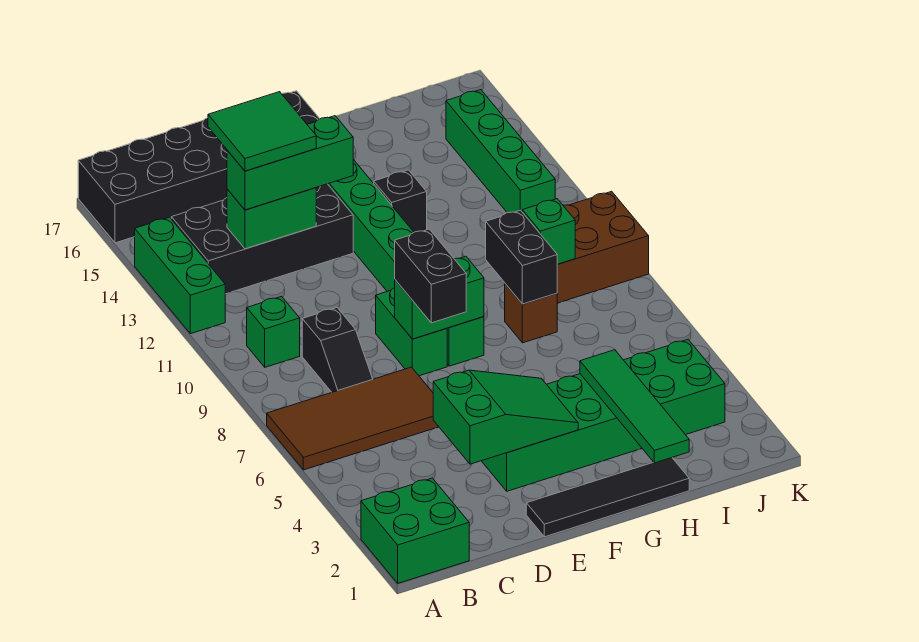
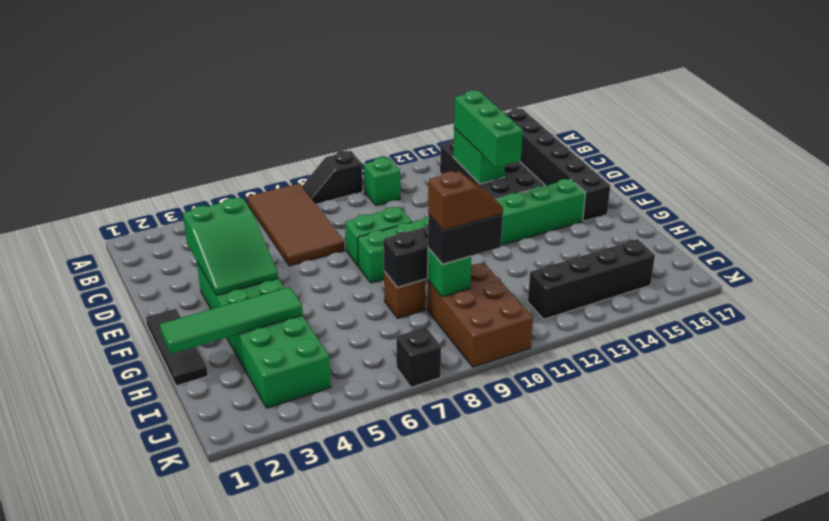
green brick A1:B2 level 1 -> none
green brick A12:A14 level 1 -> none
black brick A16:F17 level 1 -> black brick A16:F16 level 1
black slope C8:C9 level 1 top 9 -> black slope A8:A9 level 1 top 9
green tile C13:D14 level 4 -> none
black tile E1:H1 level 1 -> black tile F1:H1 level 1
black brick E7:E8 level 3 -> black brick I9:I10 level 3
green brick E8:F8 level 2 -> none
black brick G13 level 1 -> black brick K7 level 1
none -> brown slope I9:I10 level 4 top 9
green brick J12:J15 level 1 -> black brick J12:J15 level 1

